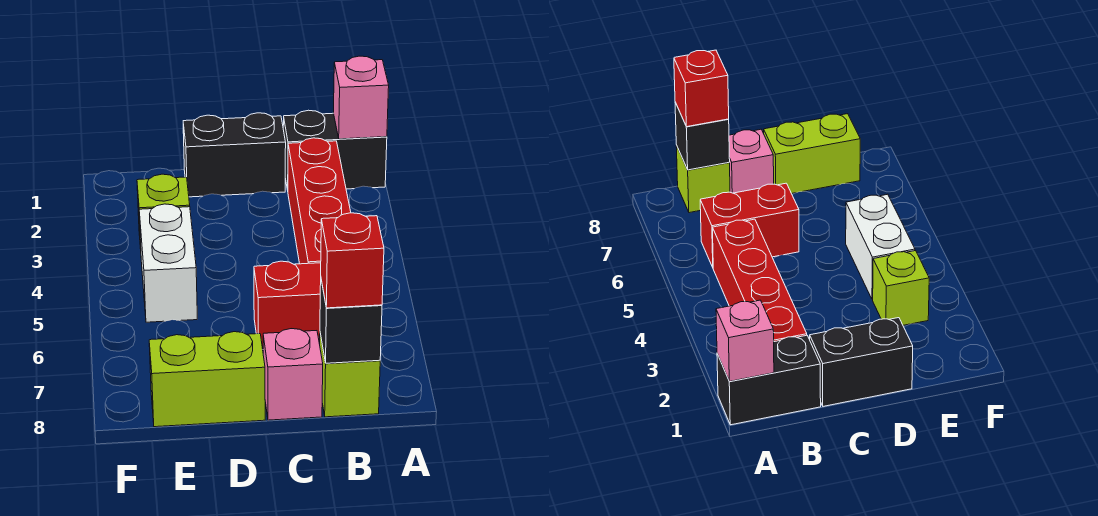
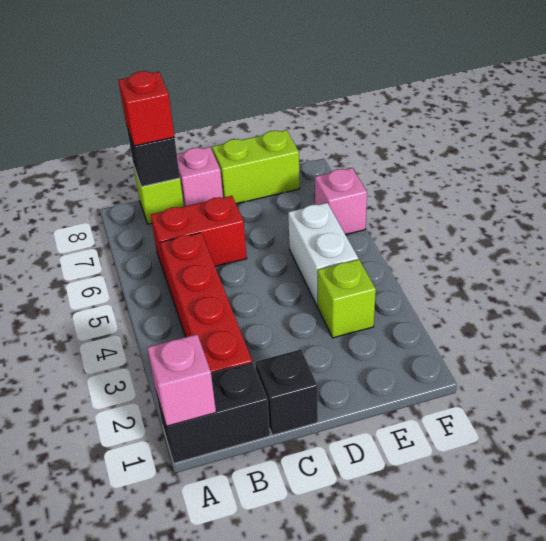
black brick C1:D1 level 1 -> black brick C1 level 1
none -> pink brick F6 level 1

